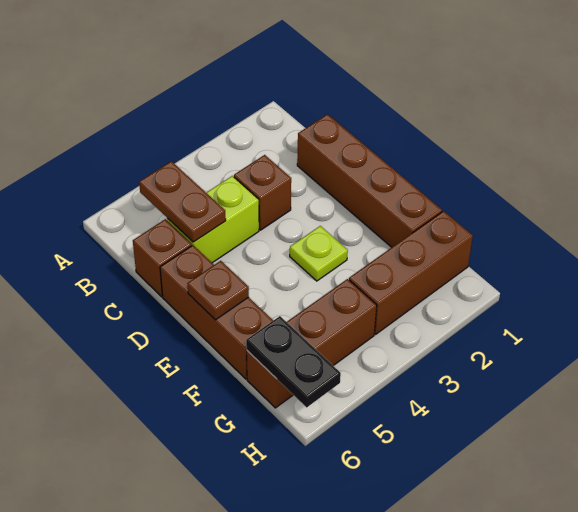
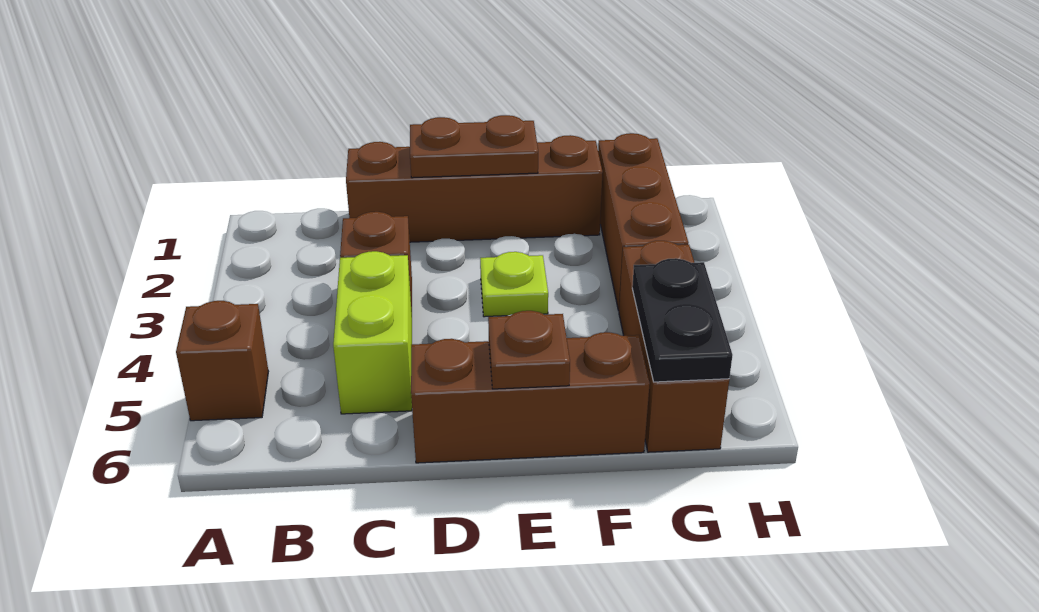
brown plate B5:C5 level 2 -> brown plate D1:E1 level 2
brown brick C6 level 1 -> brown brick A5 level 1
black plate G6:H6 level 2 -> black plate G5:G6 level 2

